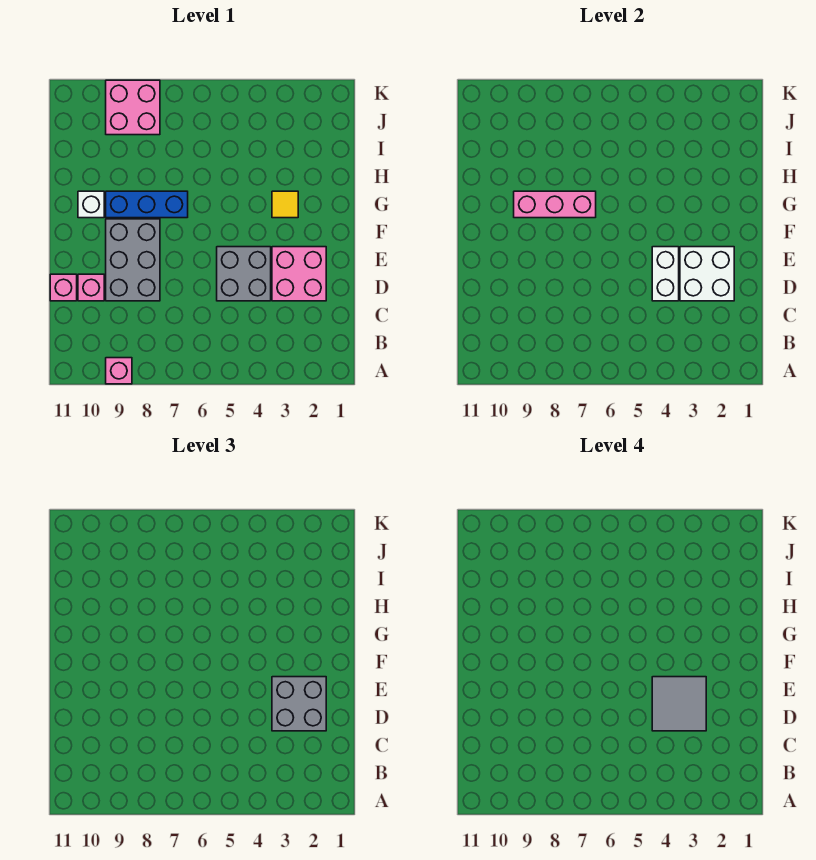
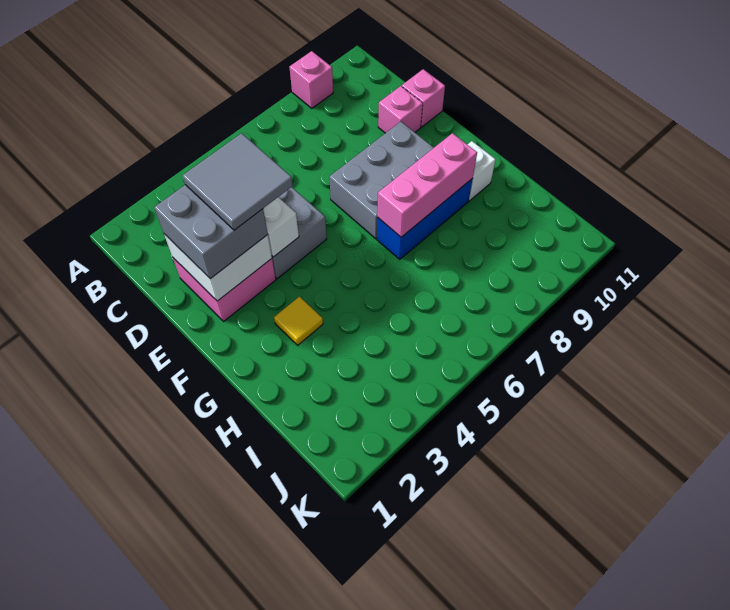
grey brick D8:F9 level 1 -> grey brick E7:F9 level 1
pink brick J8:K9 level 1 -> none

